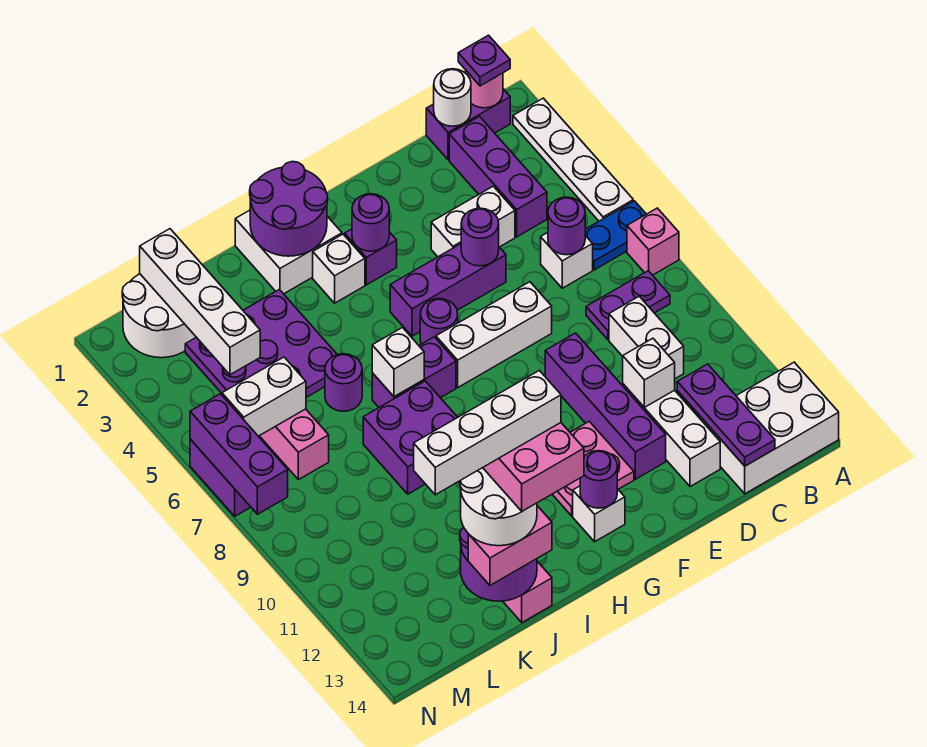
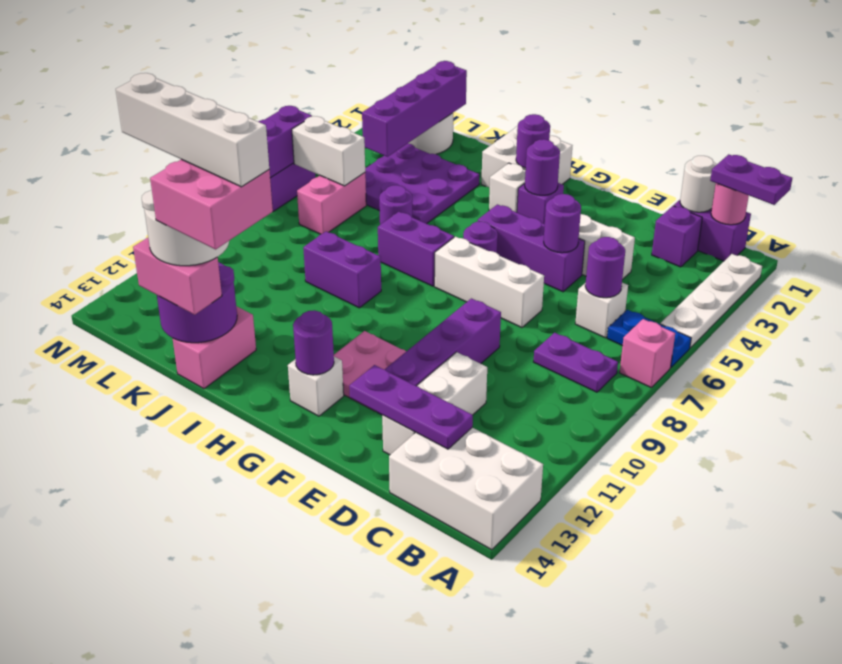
purple plate B1 level 3 -> purple plate A1:B1 level 3
purple brick C2:C4 level 1 -> purple brick C2 level 1
white brick C9:C10 level 1 -> none
purple plate C12:C14 level 2 -> purple plate C13:E13 level 2
white brick D11 level 2 -> none
purple round brick H1:I2 level 2 -> purple round brick H2 level 2
white brick I7 level 2 -> none
purple brick I8:J9 level 1 -> purple brick I9:J9 level 1
white brick L1:L4 level 2 -> purple brick L1:L4 level 2

